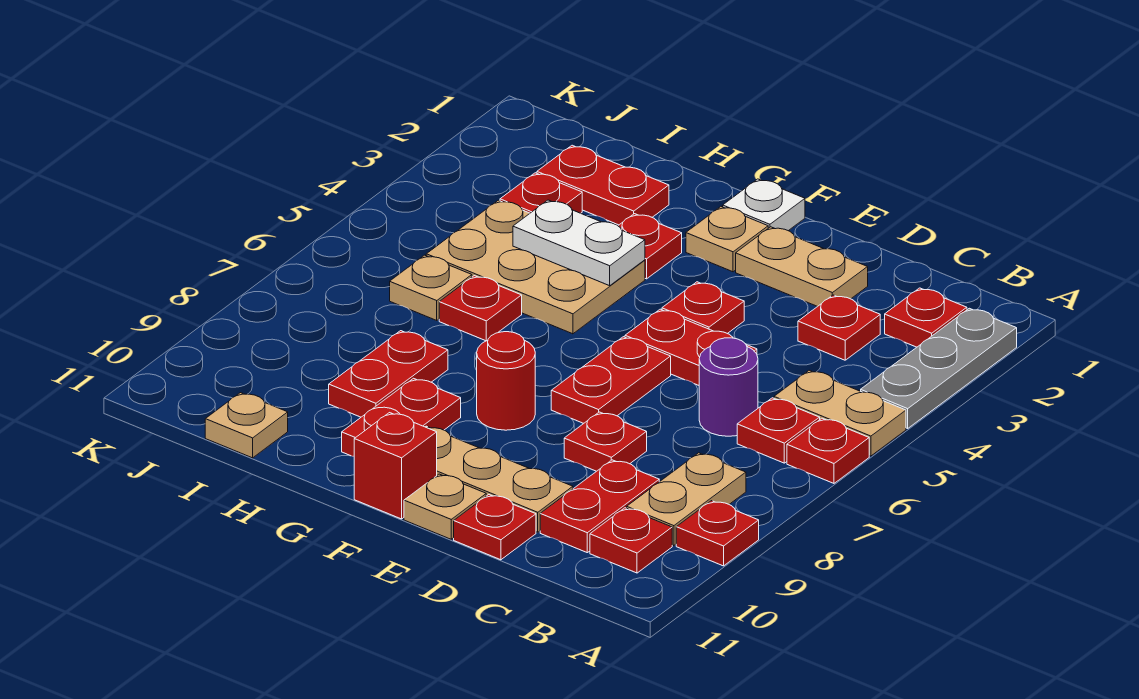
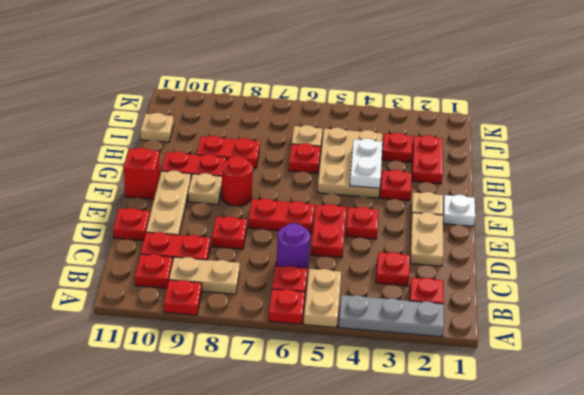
tan plate E11 level 1 -> tan plate F9 level 1

